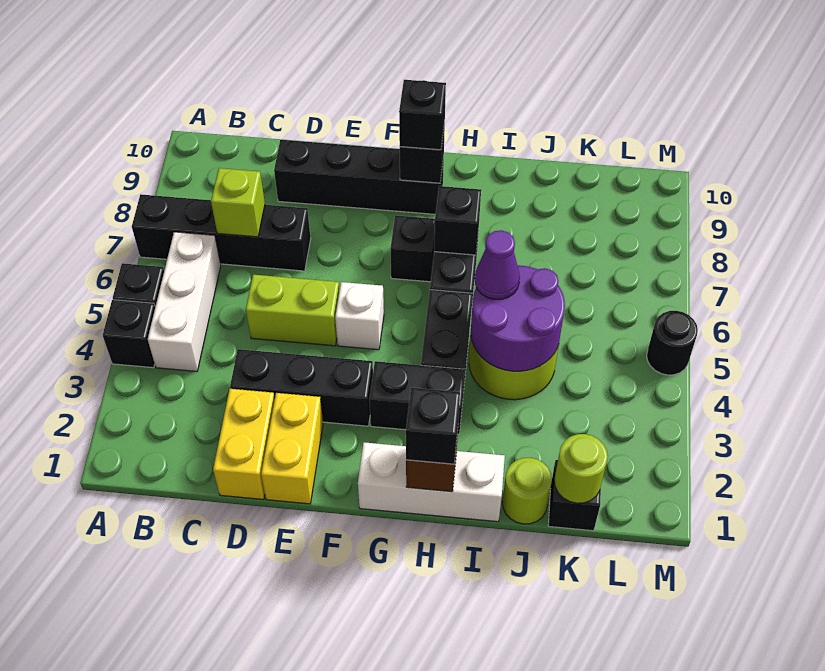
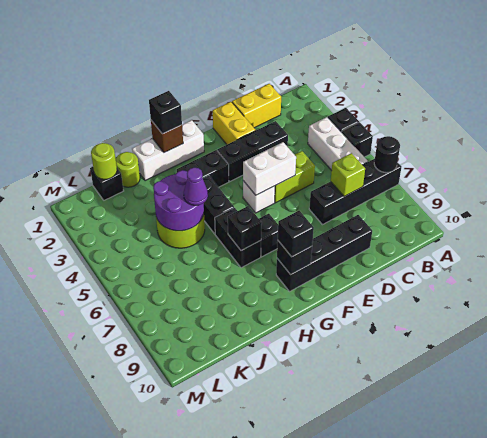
yellow brick D1:D2 level 1 -> yellow brick C1:D1 level 1
none -> white brick E5:F5 level 2
black round brick M5 level 1 -> black round brick A7 level 2

